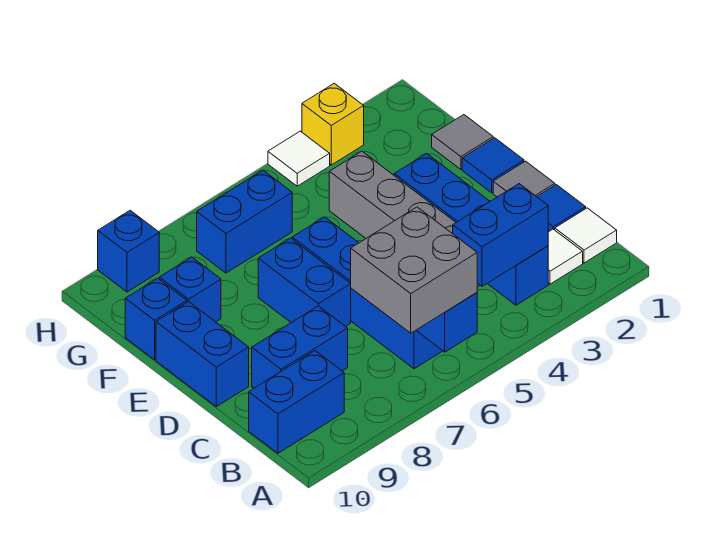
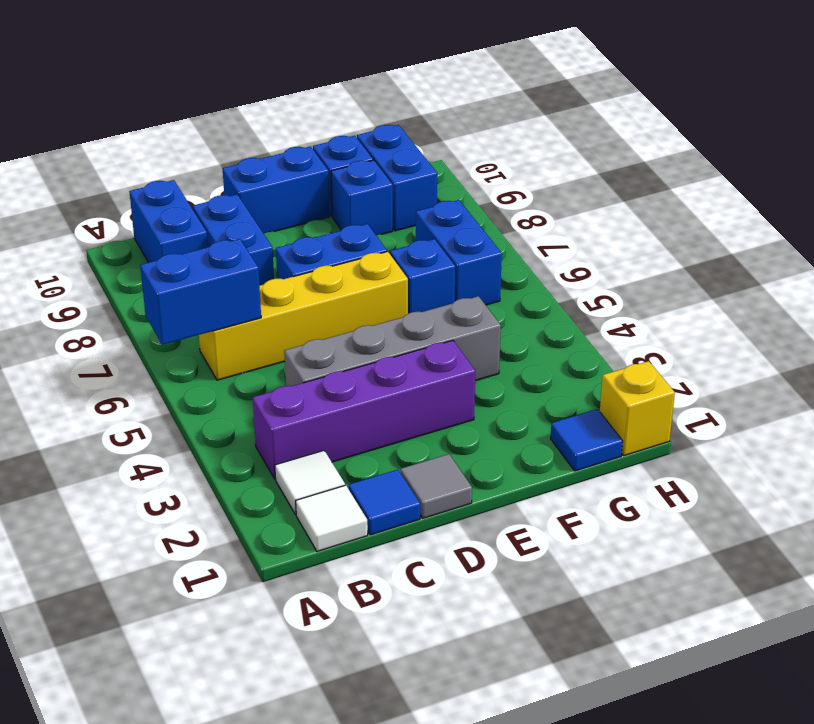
grey brick A6:B7 level 3 -> none
blue brick B3:E3 level 1 -> purple brick B3:E3 level 1
blue brick B3:B4 level 2 -> blue brick G9:G10 level 1
blue brick B6:E6 level 1 -> yellow brick B6:E6 level 1
blue tile E1 level 1 -> blue tile G1 level 1
grey tile F1 level 1 -> none
yellow brick H3 level 1 -> yellow brick H1 level 1
white tile H4 level 1 -> none
blue brick H9 level 1 -> blue brick F6 level 1

